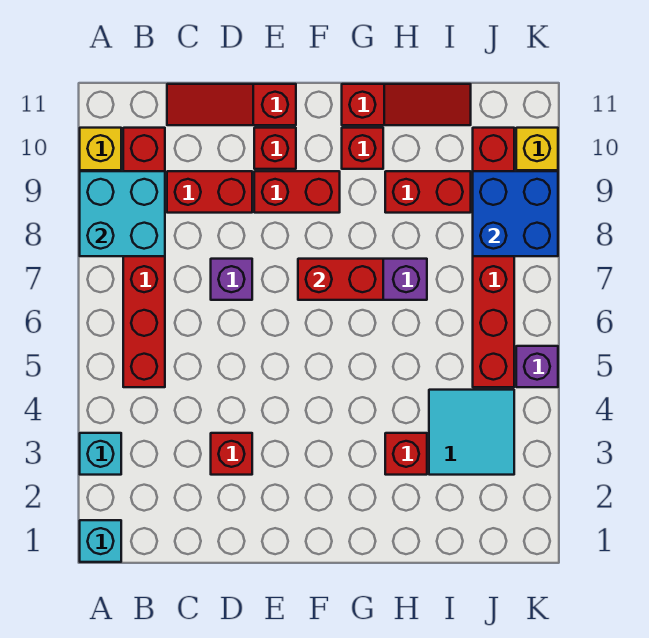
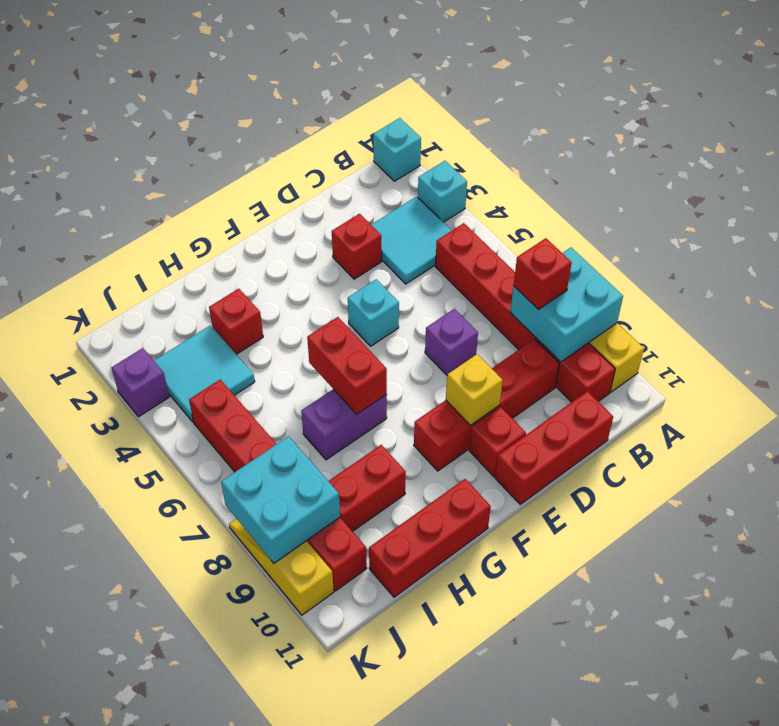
none -> cyan tile B3:C4 level 1
red slope C11:E11 level 1 top E -> red brick C11:E11 level 1
none -> cyan brick E5 level 1
none -> yellow brick E9 level 2
red brick F7:G7 level 2 -> red brick G6:G7 level 2
red brick G10 level 1 -> red brick B8 level 3
red slope G11:I11 level 1 top G -> red brick G11:I11 level 1
blue brick J8:K9 level 2 -> cyan brick J8:K9 level 2
purple brick K5 level 1 -> purple brick K3 level 1

